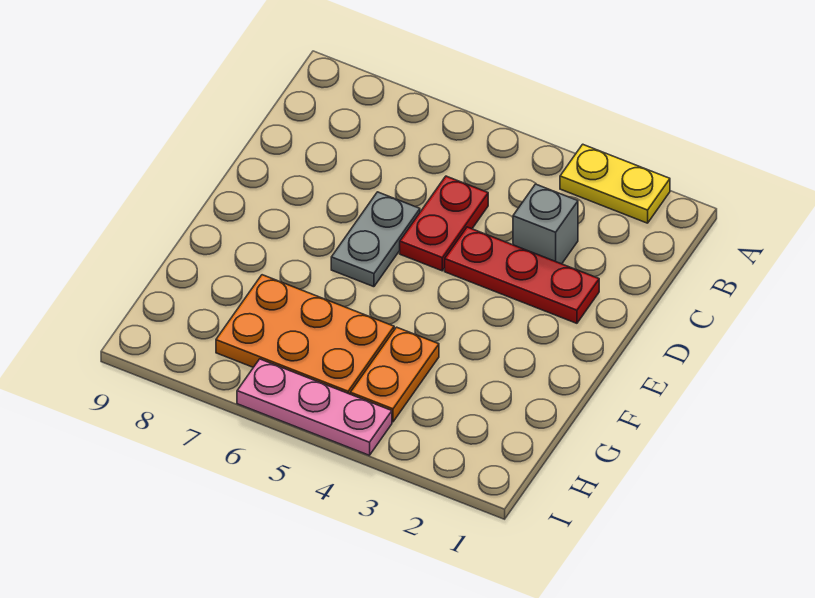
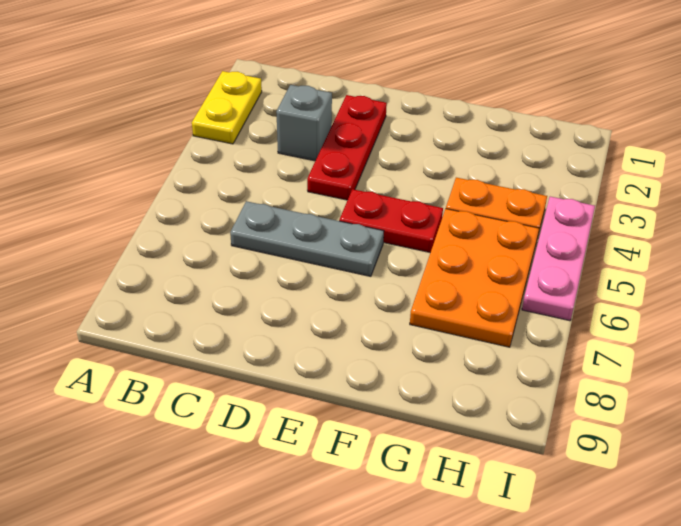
red plate C5:D5 level 1 -> red plate E5:F5 level 1
grey plate D6:E6 level 1 -> grey plate C6:E6 level 1

